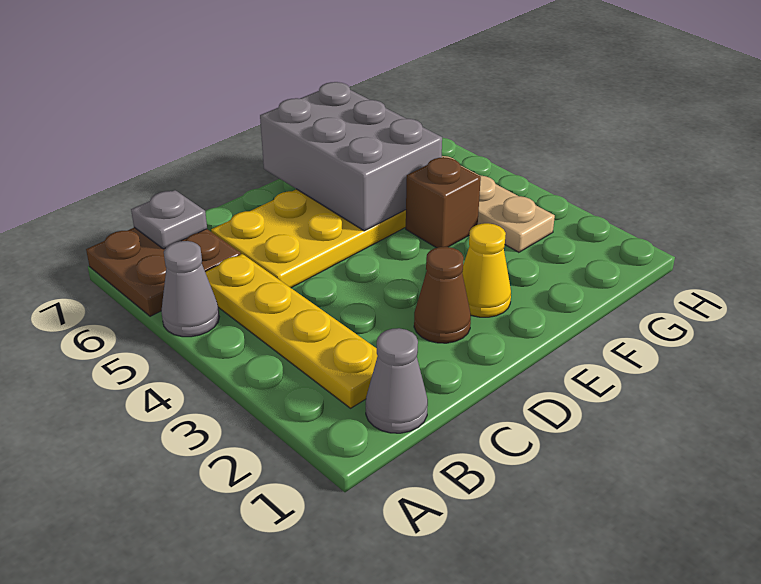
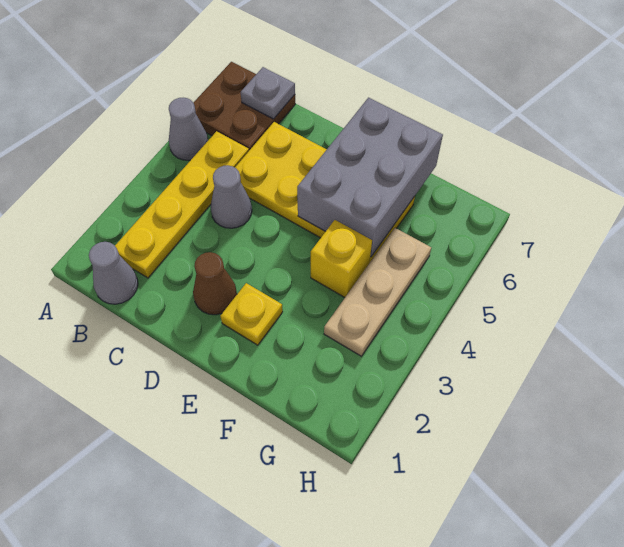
none -> grey cone C4 level 1
yellow cone E2 level 1 -> yellow plate E2 level 1
brown brick F4 level 1 -> yellow brick F4 level 1

